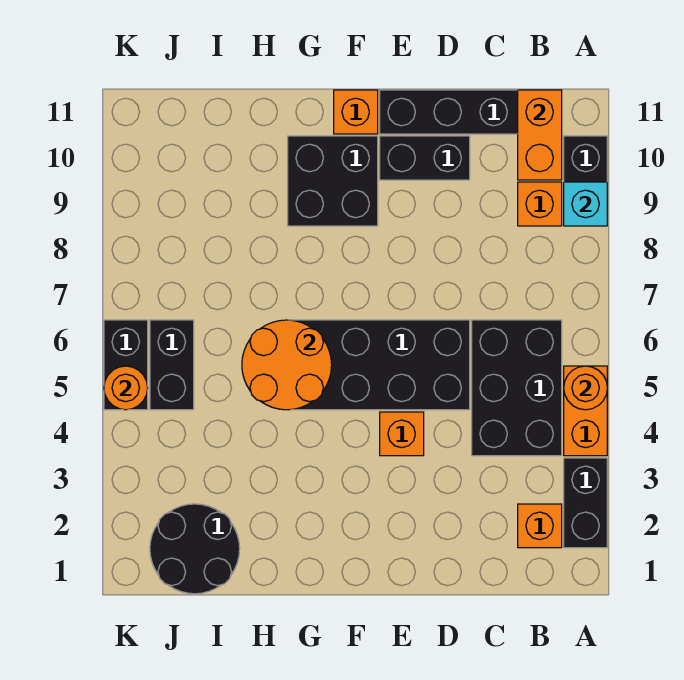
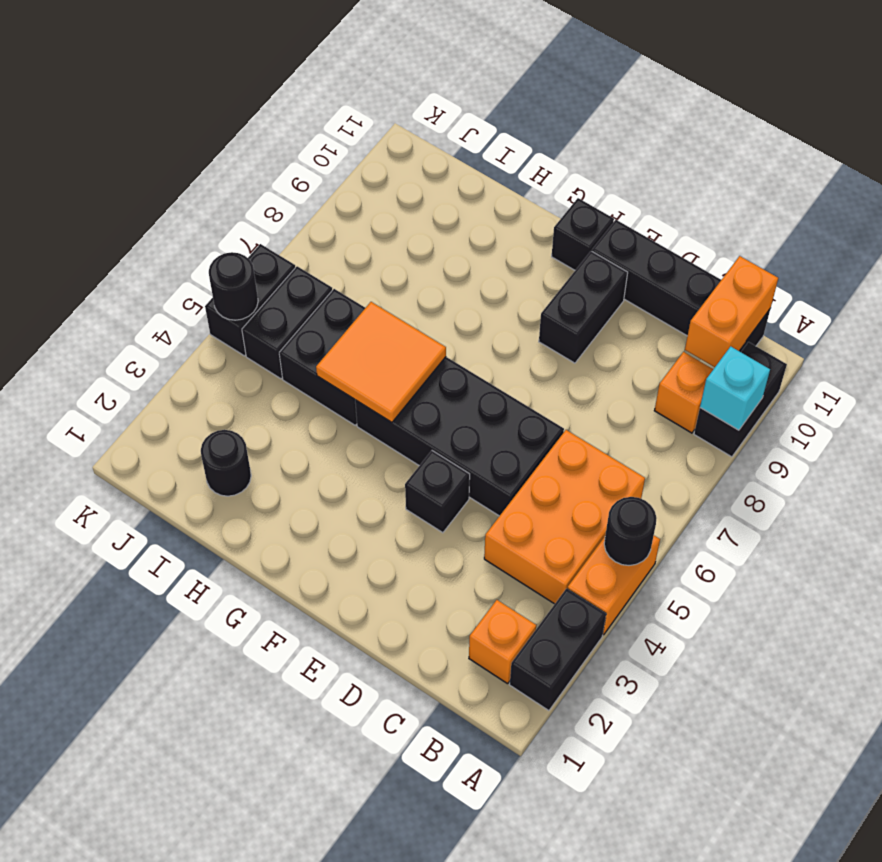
orange round brick A5 level 2 -> black round brick A5 level 2
black brick B4:C6 level 1 -> orange brick B4:C6 level 1
black brick D10:E10 level 1 -> black brick E9:E10 level 1
orange brick E4 level 1 -> black brick E4 level 1
black brick F9:G10 level 1 -> black brick H5:I6 level 1
orange brick F11 level 1 -> black brick F11 level 1
orange round brick G5:H6 level 2 -> orange tile G5:H6 level 2
black round brick I1:J2 level 1 -> black round brick I2 level 1
orange round brick K5 level 2 -> black round brick K5 level 2

